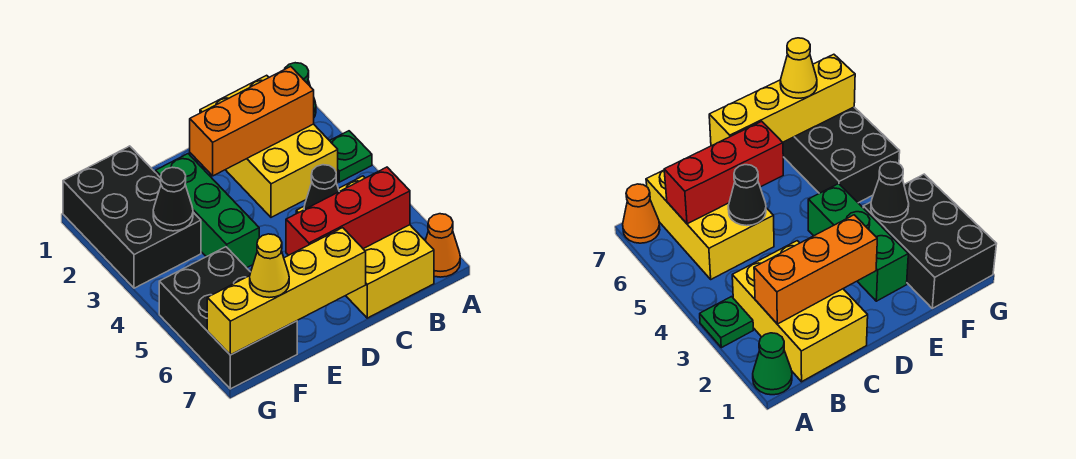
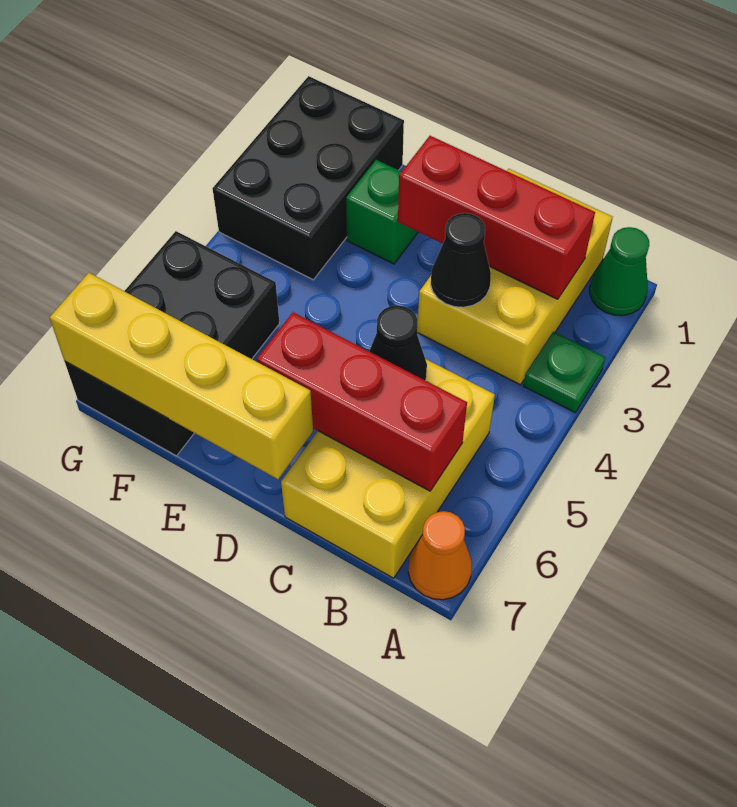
orange brick B2:D2 level 2 -> red brick B2:D2 level 2
green brick E2:E4 level 1 -> green brick E2 level 1
black cone F3 level 2 -> black cone C3 level 2
yellow cone F7 level 3 -> none

